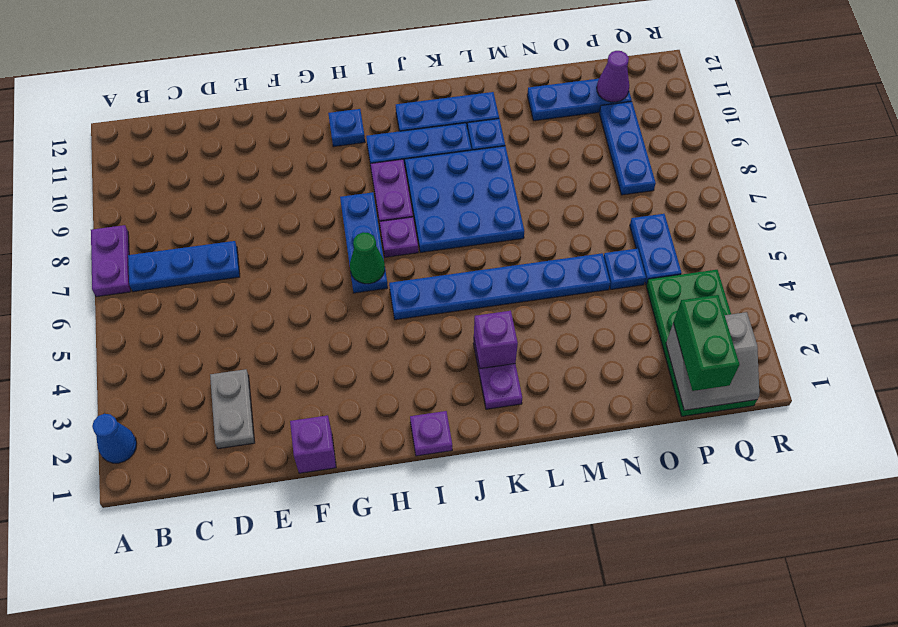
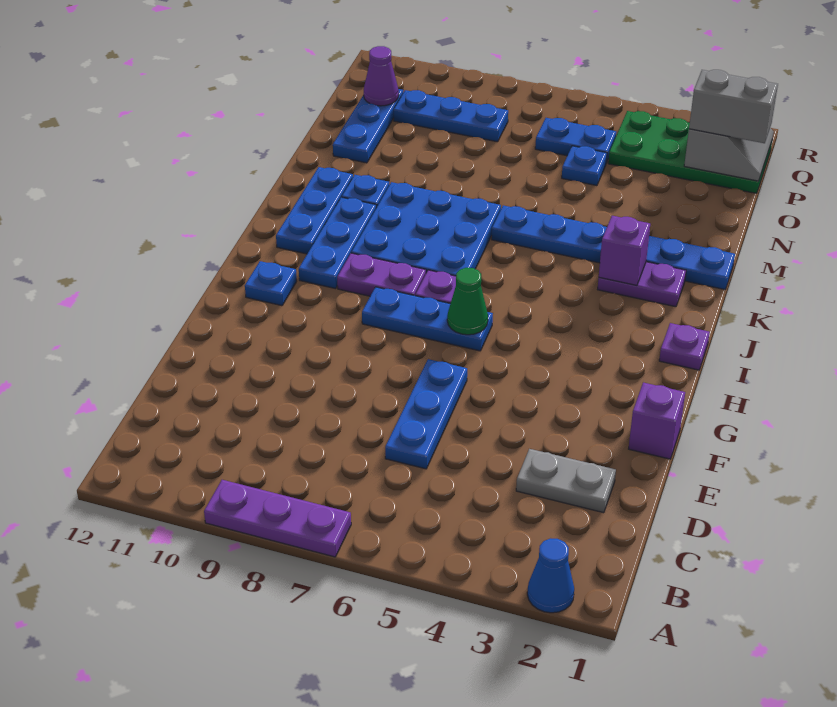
purple plate A7:A8 level 1 -> purple plate A7:A9 level 1
blue plate B7:D7 level 1 -> blue plate D6:F6 level 1
blue plate I5:N5 level 1 -> blue plate L1:L6 level 1
green brick P1:P2 level 3 -> grey brick P1:P2 level 3

